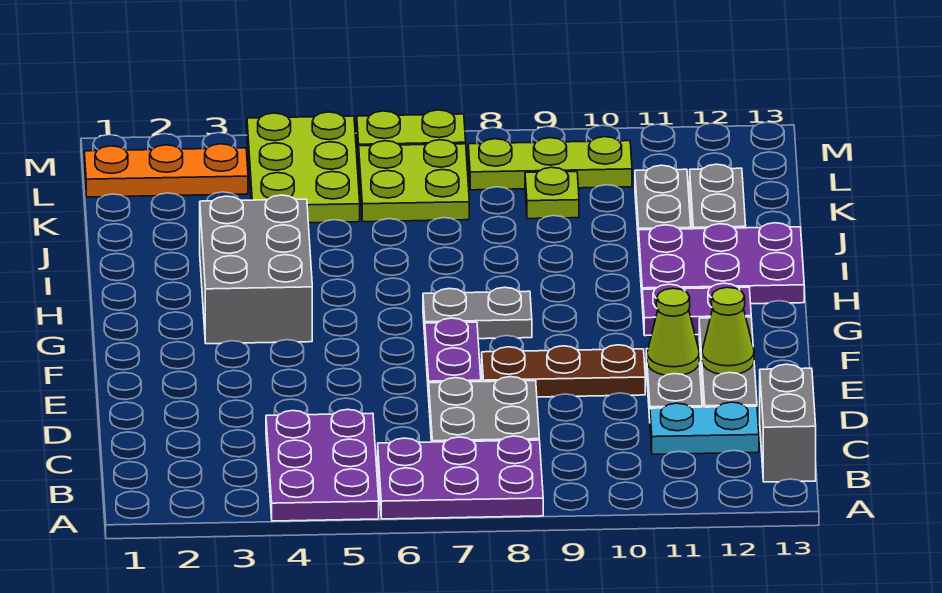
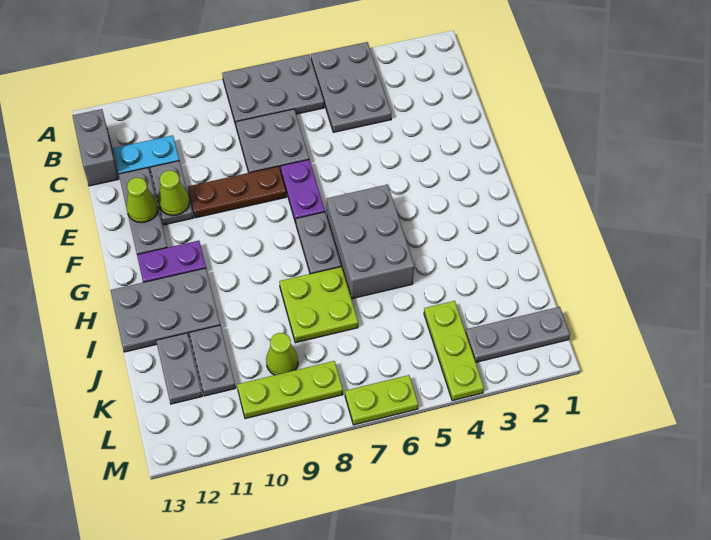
purple plate A4:C5 level 1 -> grey plate A4:C5 level 1
purple plate A6:B8 level 1 -> grey plate A6:B8 level 1
grey brick G3:I4 level 1 -> grey brick G5:I6 level 1
grey plate G7:G8 level 1 -> grey plate G7:H7 level 1
purple plate H11:I13 level 1 -> grey plate H11:I13 level 1
lime plate K4:M5 level 1 -> lime plate K4:M4 level 1
lime plate K6:L7 level 1 -> lime plate I7:J8 level 1
lime plate K9 level 1 -> lime cone K9 level 1
orange plate L1:L3 level 1 -> grey plate L1:L3 level 1

